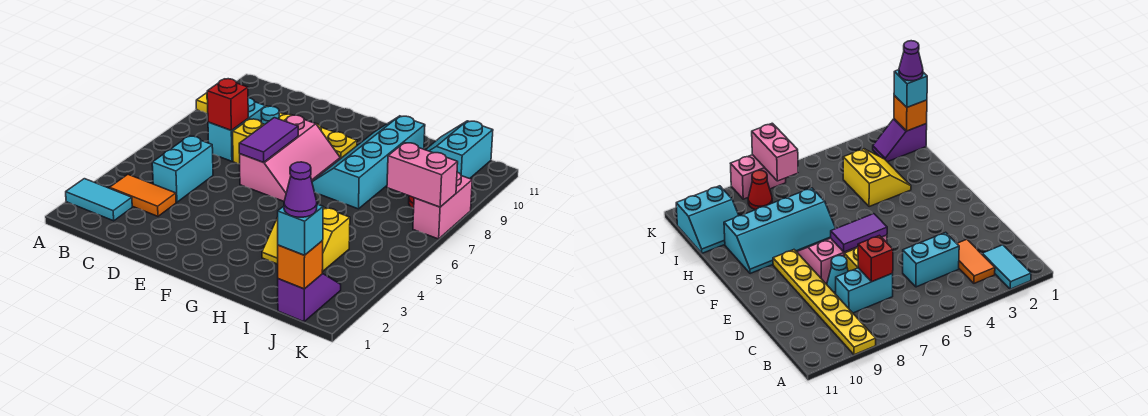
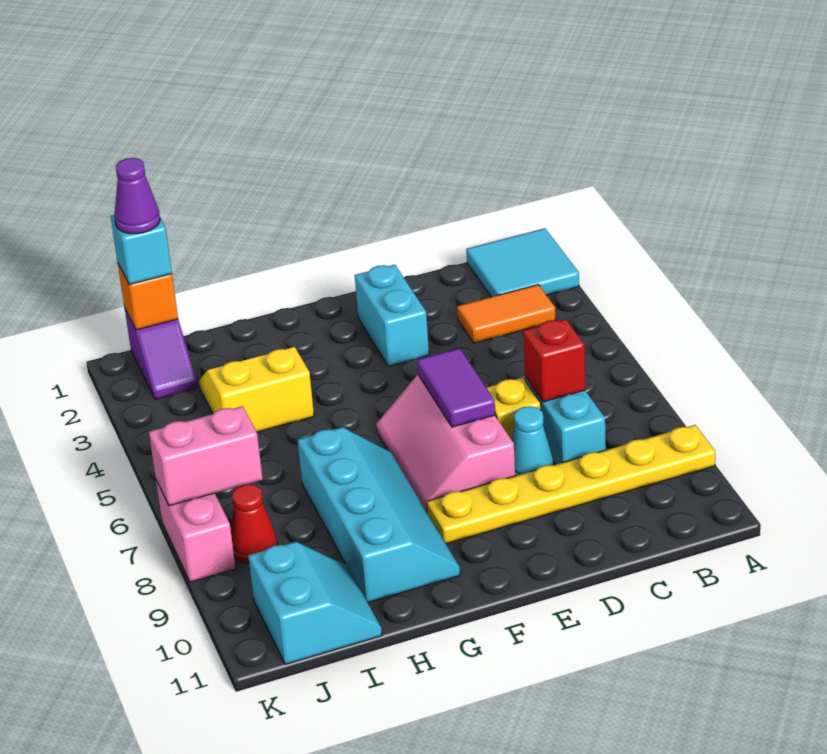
cyan tile A2:B2 level 1 -> cyan tile A1:B2 level 1
cyan brick C4:C5 level 1 -> cyan brick E2:E3 level 1

